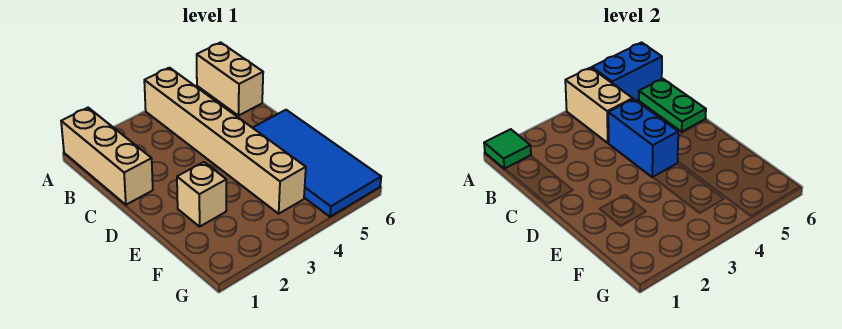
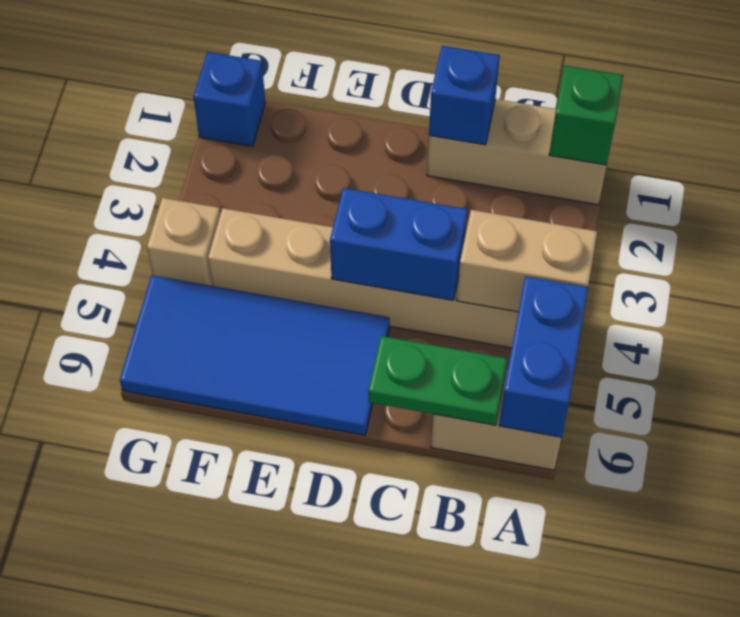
green tile A1 level 2 -> green brick A1 level 2
none -> blue brick C1 level 2
tan brick E2 level 1 -> tan brick G4 level 1
none -> blue brick G1 level 1

